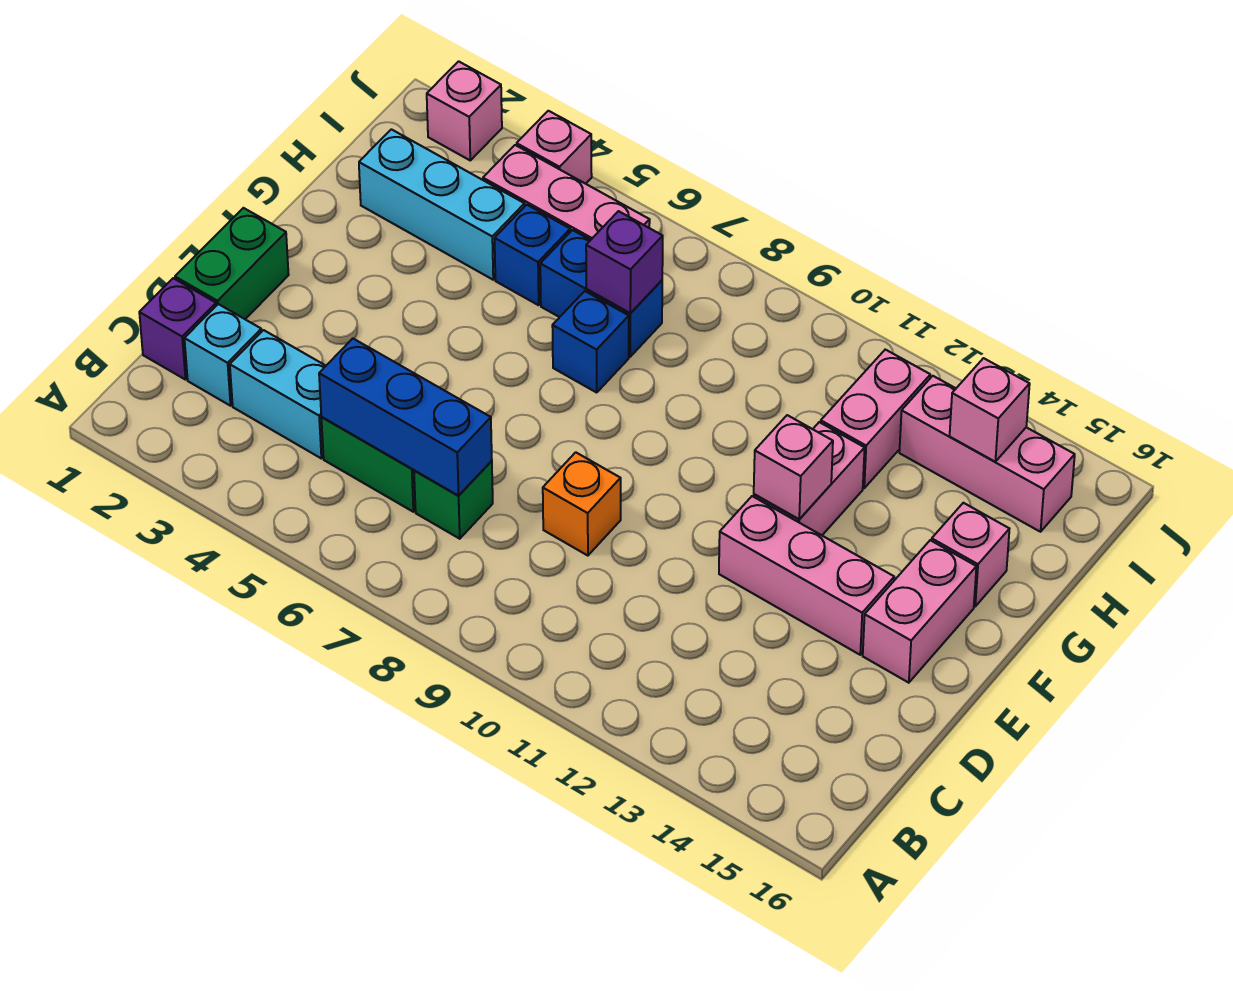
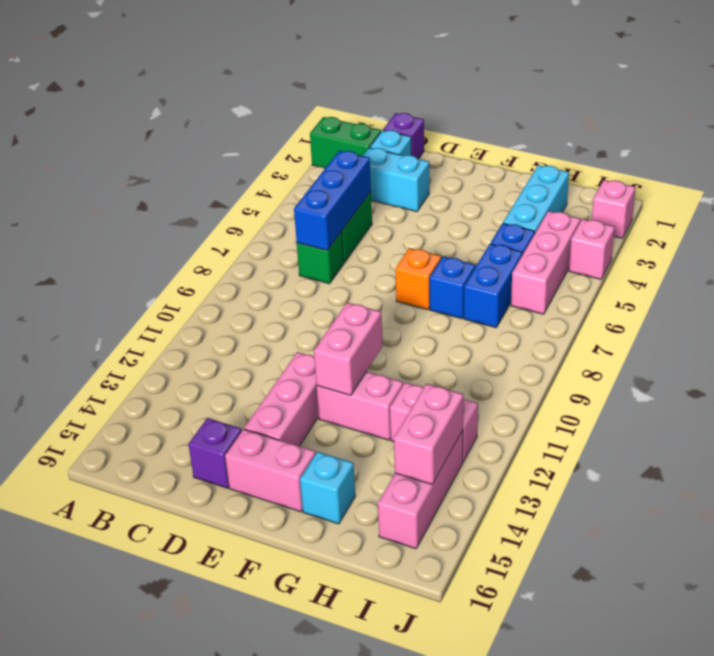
cyan brick C3:C4 level 1 -> cyan brick C3:D3 level 1
green brick D1:E1 level 1 -> green brick A2:B2 level 1
orange brick D9 level 1 -> orange brick F7 level 1
pink brick F12 level 2 -> pink brick F11:F12 level 2
pink brick G15 level 1 -> cyan brick G15 level 1
purple brick H7 level 2 -> purple brick D15 level 1
pink brick I14 level 2 -> pink brick I13:I14 level 2

